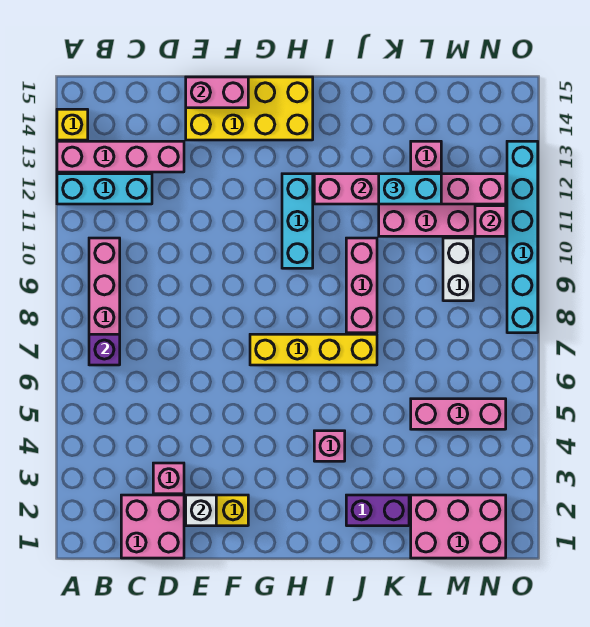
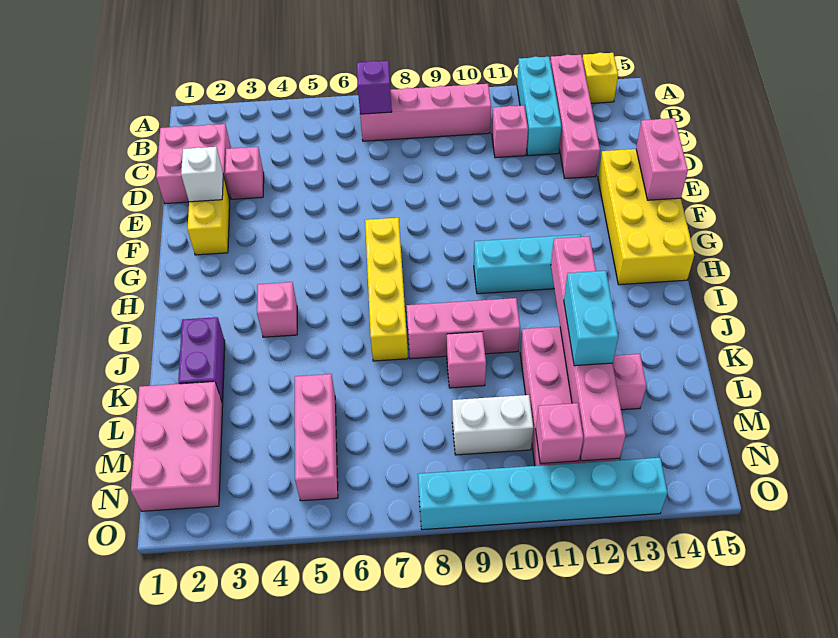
none -> pink brick C11 level 1
none -> pink brick K9 level 1

